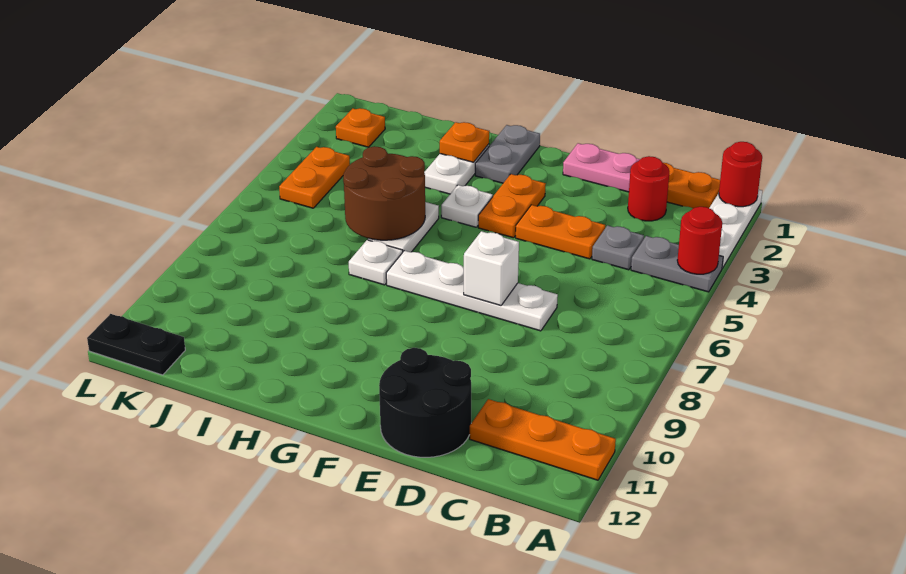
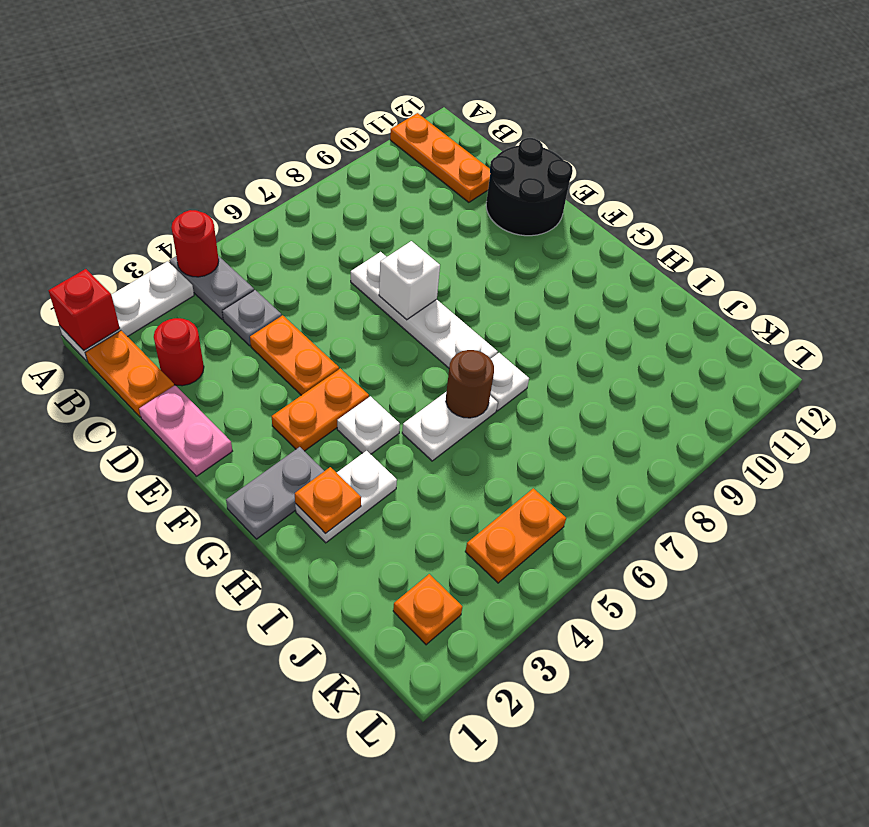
red round brick A1 level 2 -> red brick A1 level 2
brown round brick H5:I6 level 2 -> brown round brick H6 level 2
black plate K12:L12 level 1 -> none

